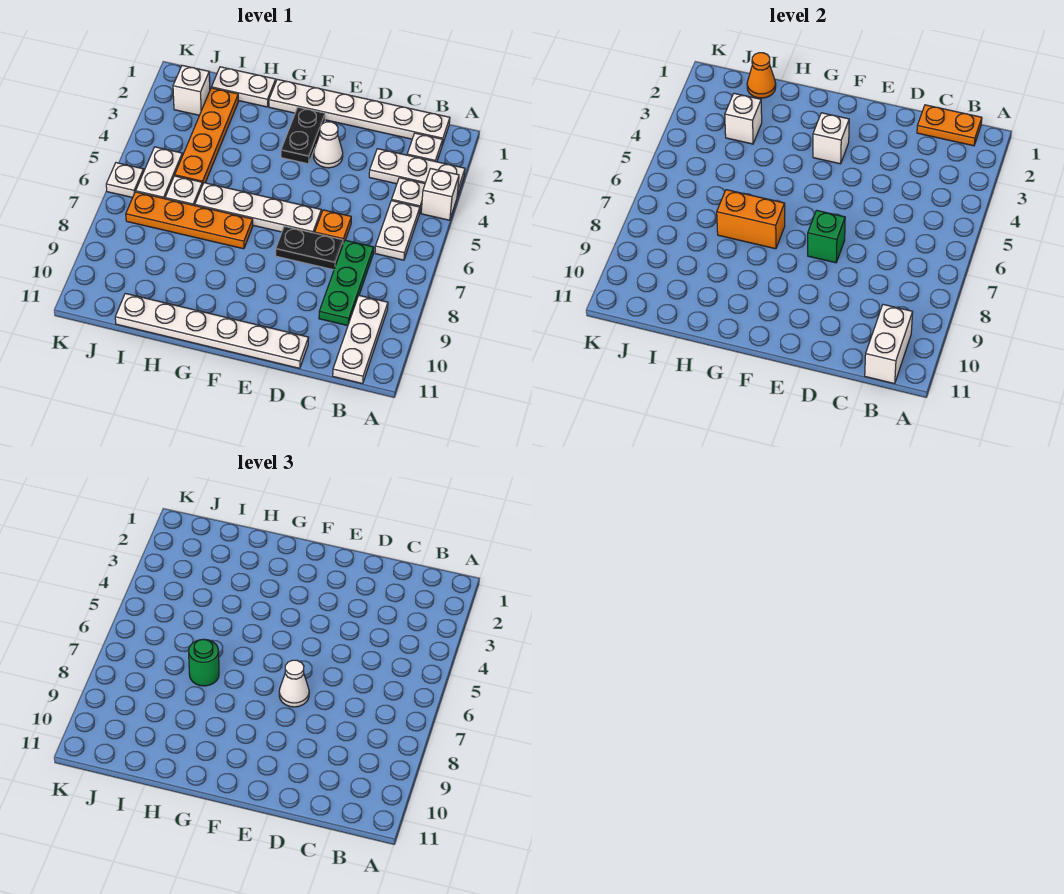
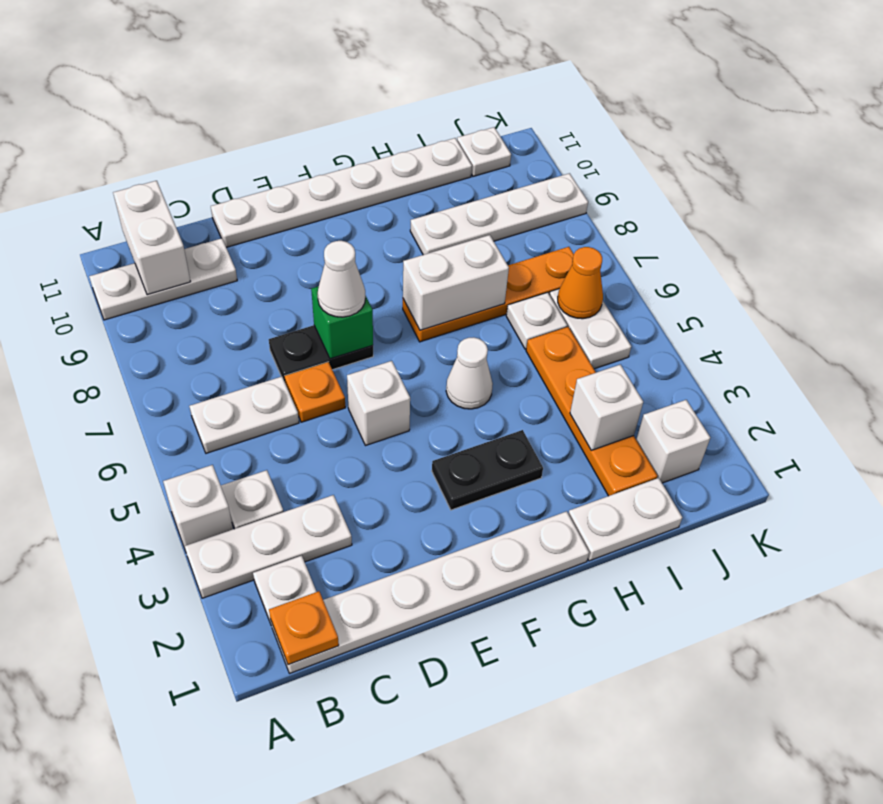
orange plate B1:C1 level 2 -> orange plate B1 level 2
white plate B5:B6 level 1 -> white plate B6:C6 level 1
white plate B9:B11 level 1 -> white plate A10:C10 level 1
green plate C7:C9 level 1 -> none
white cone E3 level 1 -> white cone G5 level 1
white plate E6:H6 level 1 -> white plate H9:K9 level 1
black plate F2:F3 level 1 -> black plate F3:G3 level 1
white brick F3 level 2 -> white brick E5 level 1
orange brick G7:H7 level 2 -> white brick G7:H7 level 2
green round brick H7 level 3 -> none
orange cone I1 level 2 -> orange cone J6 level 2
white plate K6 level 1 -> white plate J11 level 1

